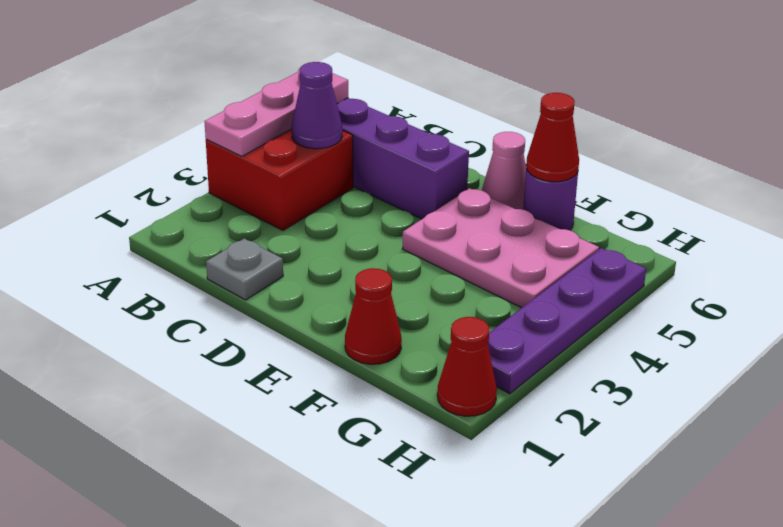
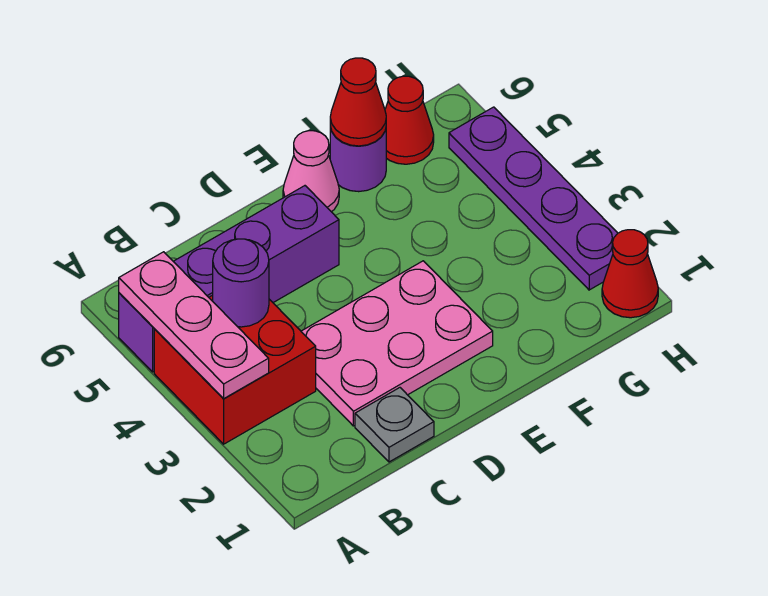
purple cone B4 level 2 -> purple round brick B4 level 2
pink plate E4:G5 level 1 -> pink plate C2:E3 level 1
red cone F1 level 1 -> red cone G6 level 1

